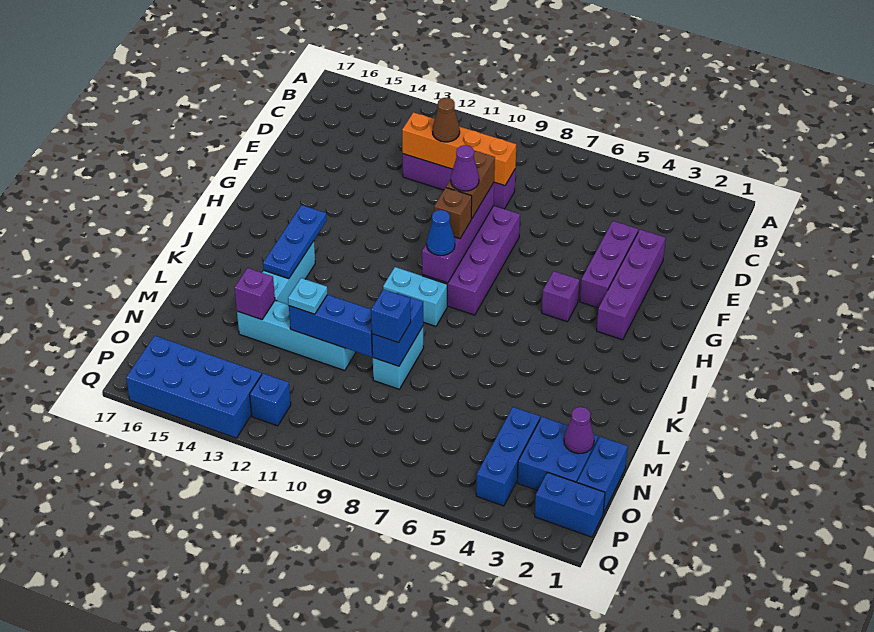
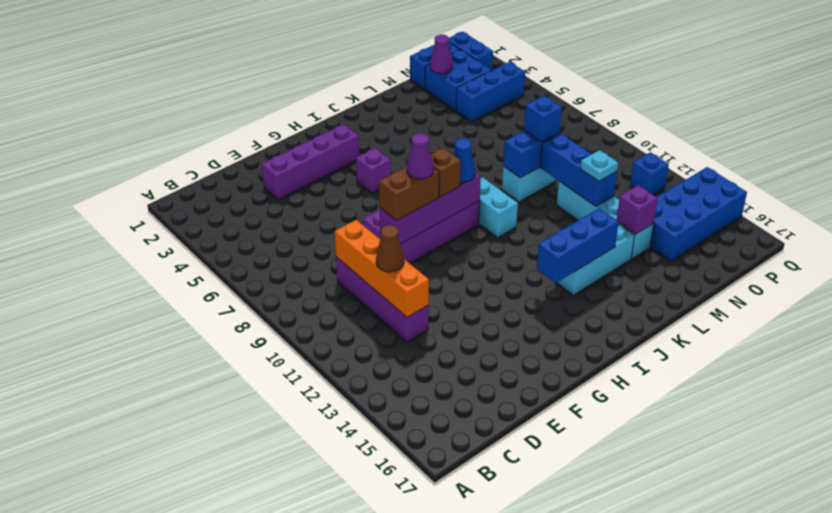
purple brick E4:G4 level 1 -> none
blue plate I14:K14 level 2 -> blue brick I14:K14 level 2
blue brick P13:Q16 level 1 -> blue brick N14:Q15 level 1

